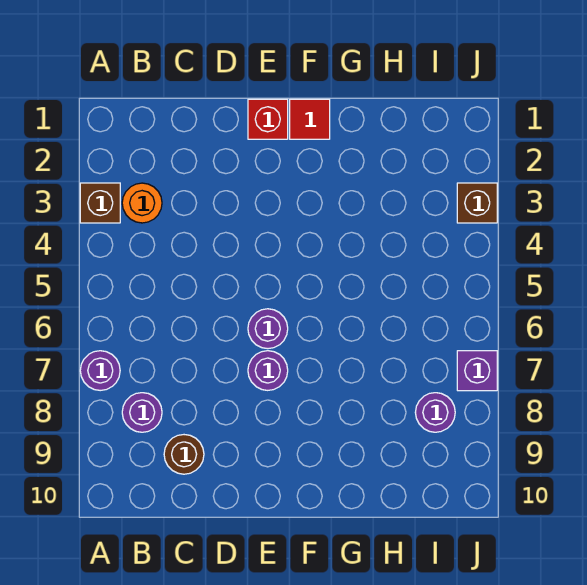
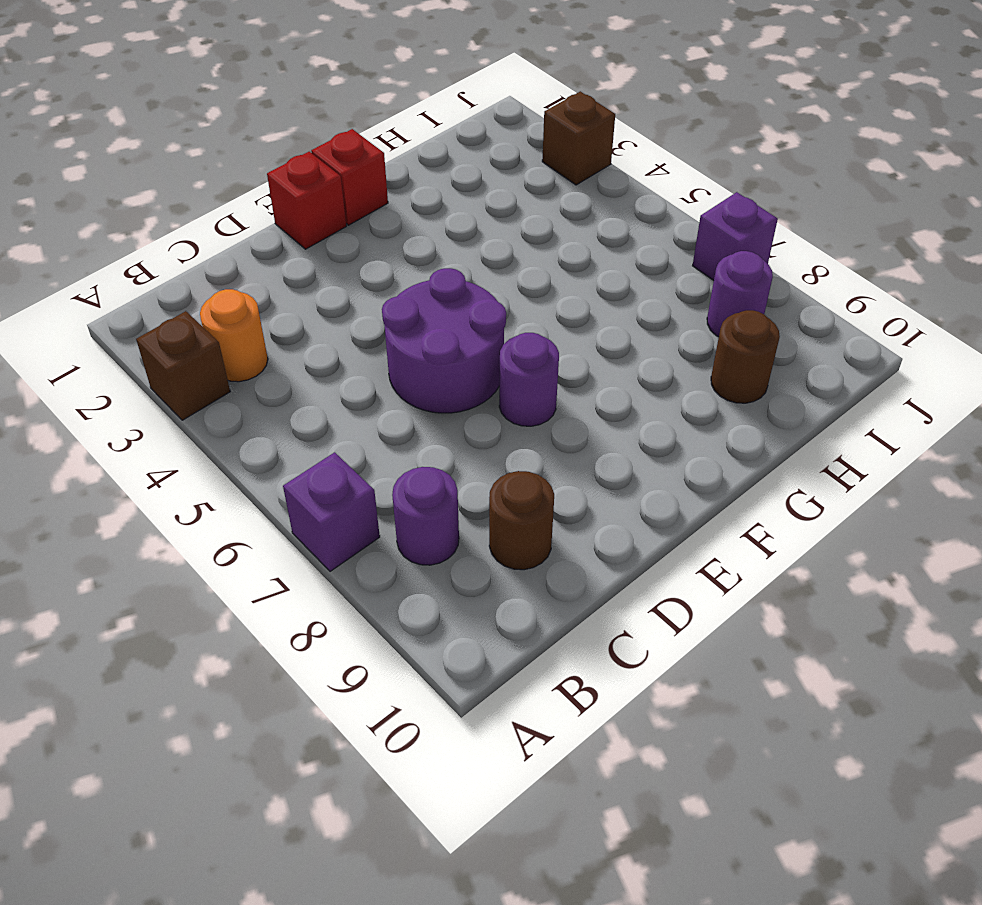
purple round brick A7 level 1 -> purple brick A7 level 1
purple round brick E6 level 1 -> purple round brick D5:E6 level 1
red tile F1 level 1 -> red brick F1 level 1
none -> brown round brick H9 level 1

